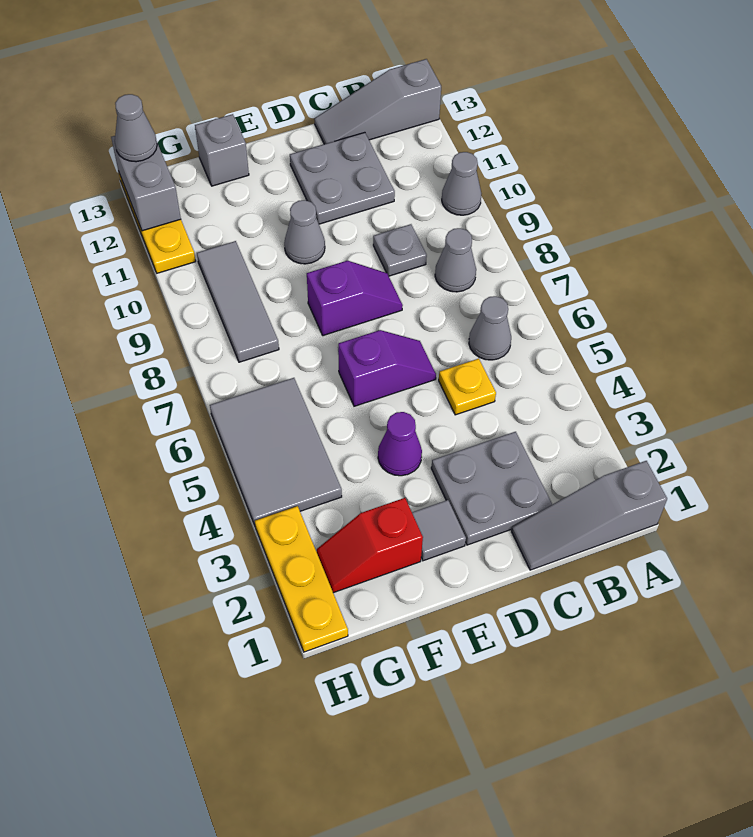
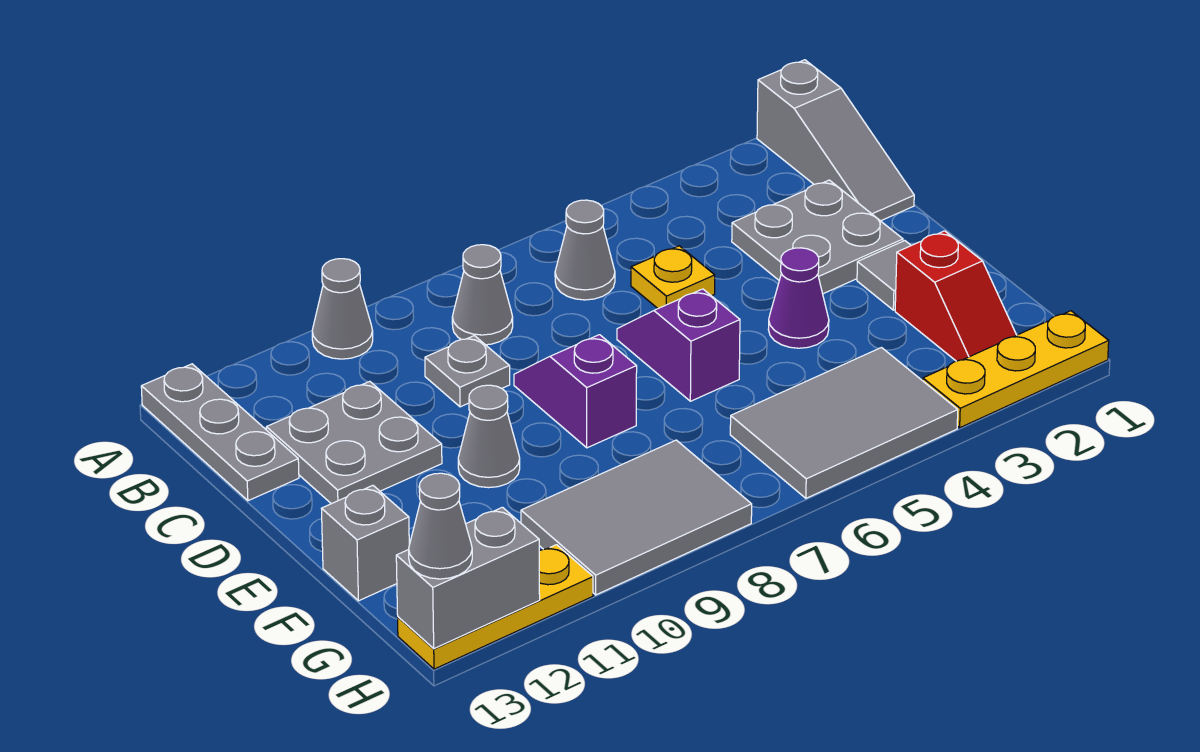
grey slope A13:C13 level 1 top A -> grey plate A13:C13 level 1
grey tile G8:G10 level 1 -> grey tile G8:H10 level 1

